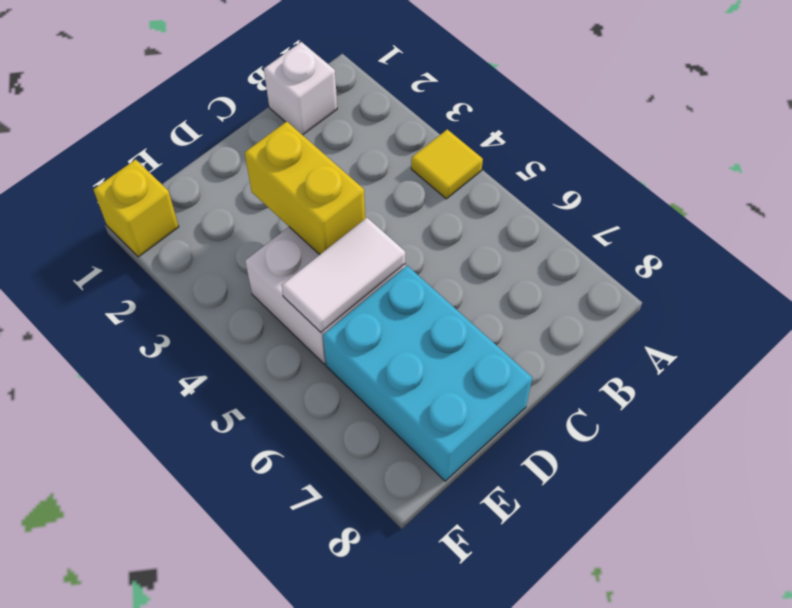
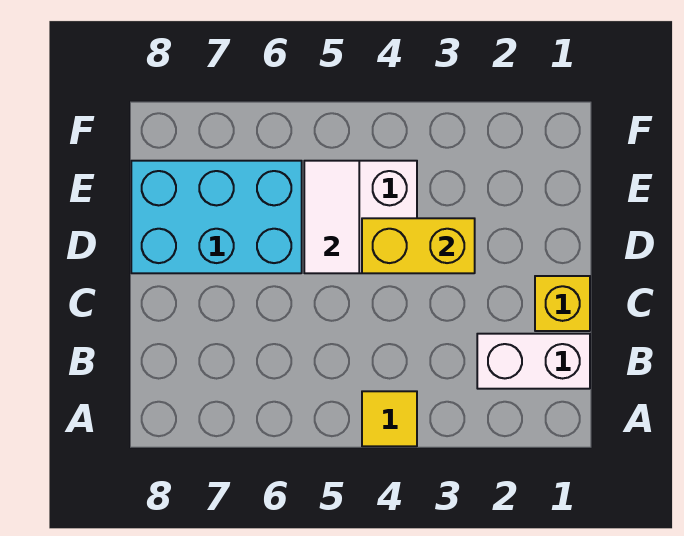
white brick B1 level 1 -> white brick B1:B2 level 1
yellow brick F1 level 1 -> yellow brick C1 level 1

